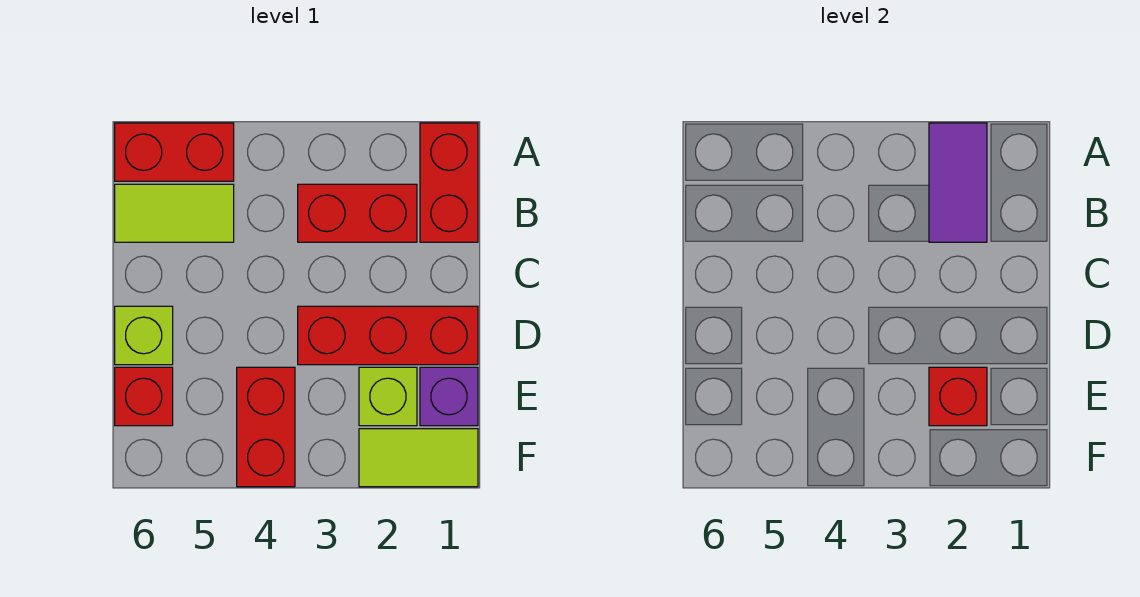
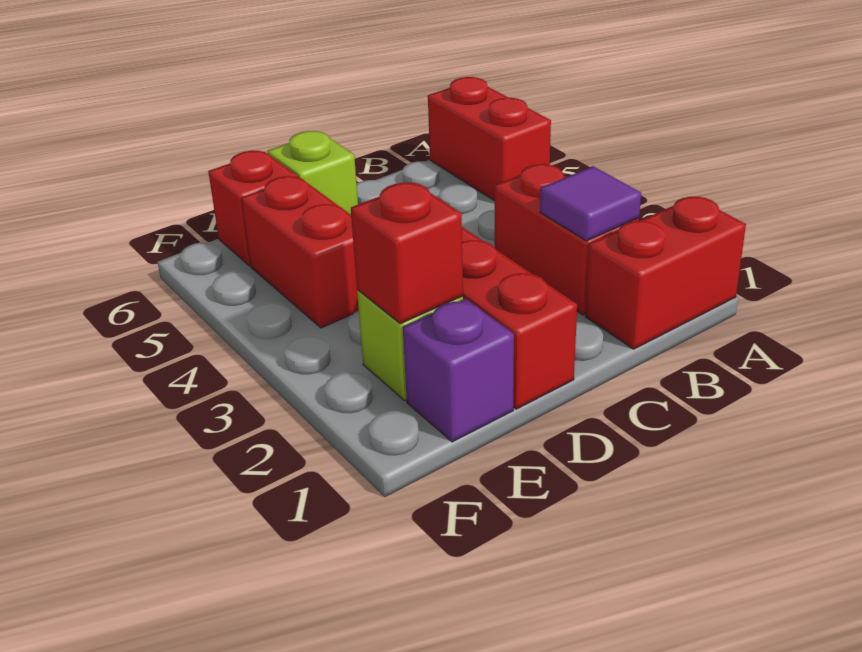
purple tile A2:B2 level 2 -> purple tile B2 level 2
lime tile B5:B6 level 1 -> none
red brick E4:F4 level 1 -> red brick E4:E5 level 1
lime tile F1:F2 level 1 -> none

